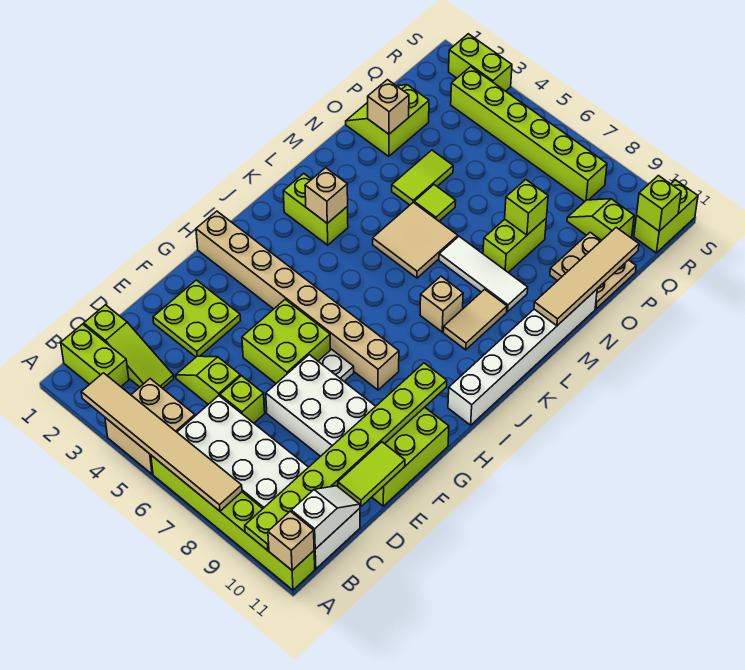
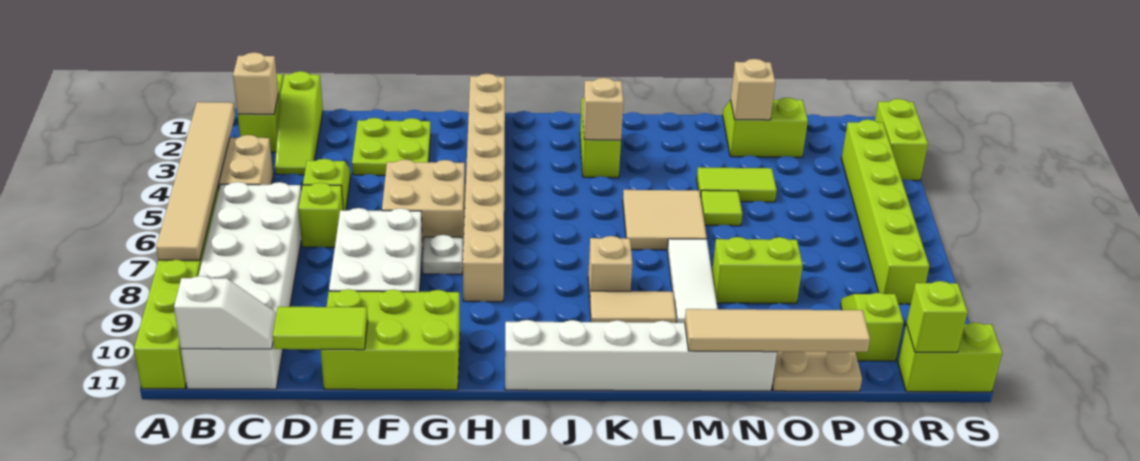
lime plate A10:H10 level 2 -> none
tan brick A11 level 2 -> tan brick B2 level 2
lime brick F5:G6 level 1 -> tan brick F5:G6 level 1
lime brick O8 level 2 -> none

